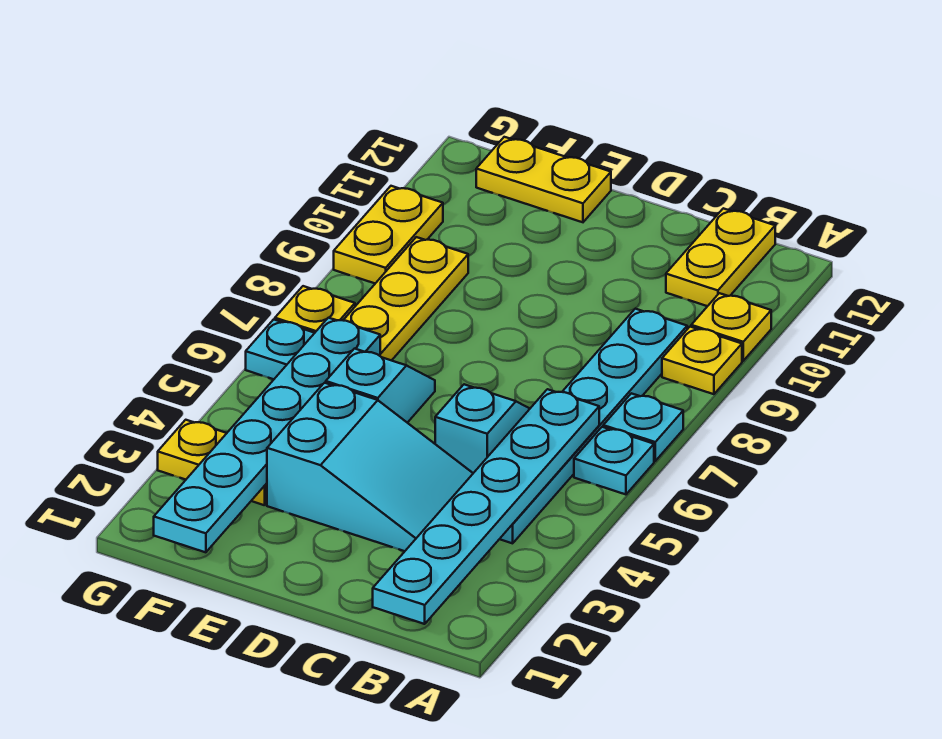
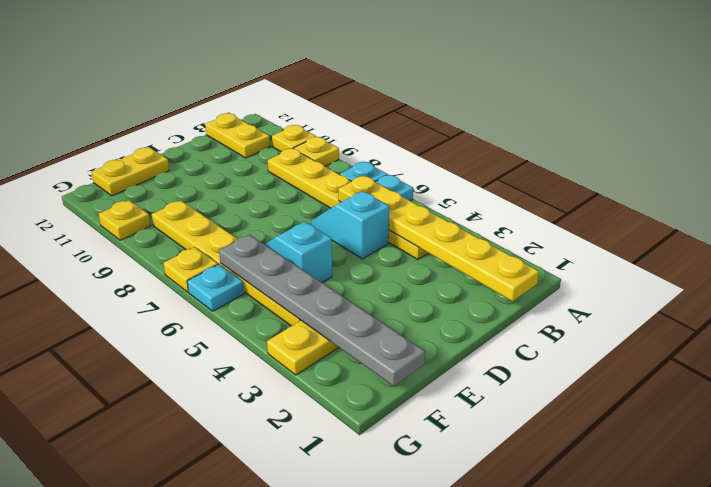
cyan plate B1:B6 level 2 -> yellow plate B1:B6 level 2
cyan plate B4:B9 level 1 -> yellow plate B4:B9 level 1
cyan slope C3:E4 level 1 top E -> none
cyan plate F1:F6 level 2 -> grey plate F1:F6 level 2
yellow plate G9:G10 level 1 -> yellow plate G10 level 1

